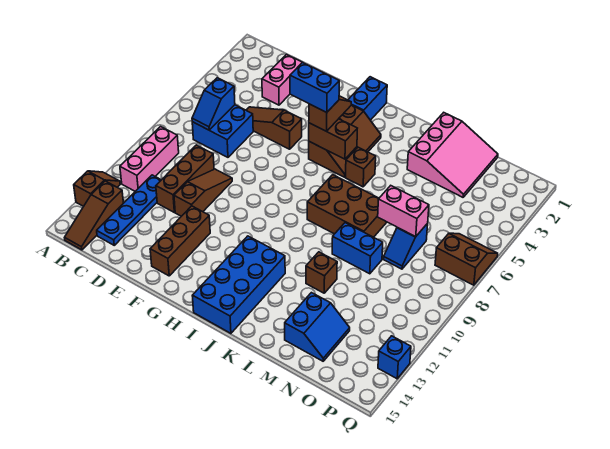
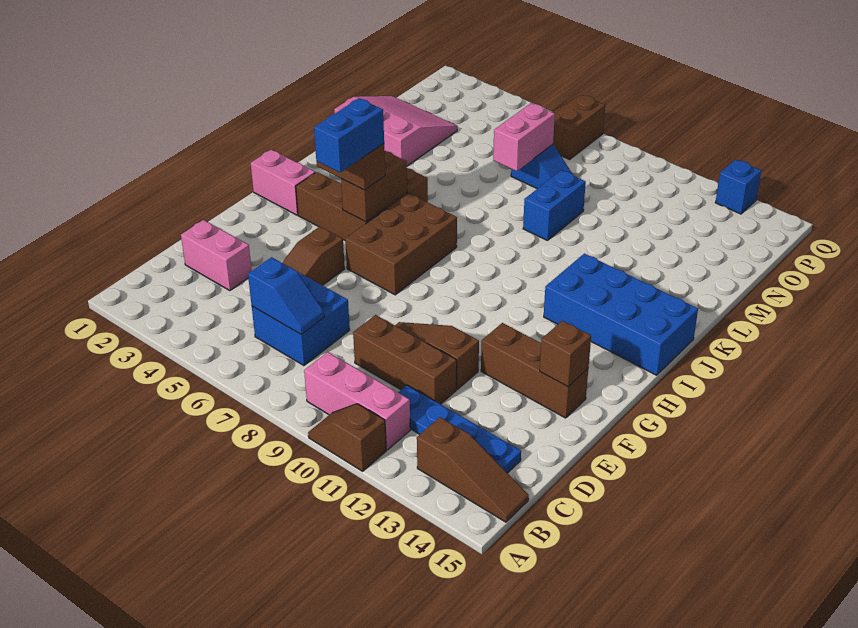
brown slope A12:A13 level 1 top 13 -> brown slope A10:A11 level 1 top 11
blue brick H1:H2 level 1 -> pink brick H1:H2 level 1
brown brick J7:L8 level 1 -> brown brick G6:I7 level 1
brown brick L11 level 1 -> brown brick F14 level 2
blue slope M13:N14 level 1 top M -> none

